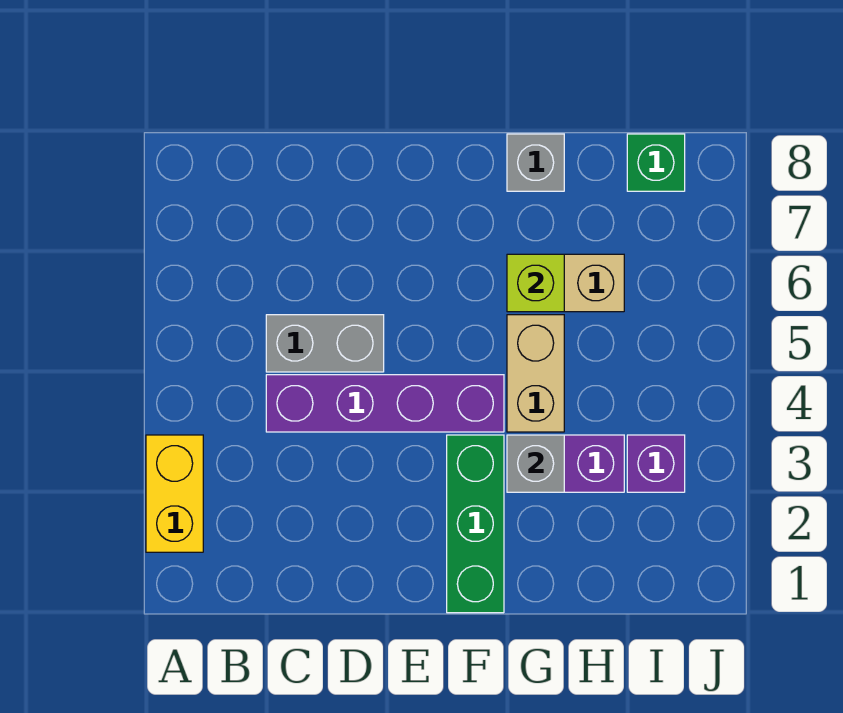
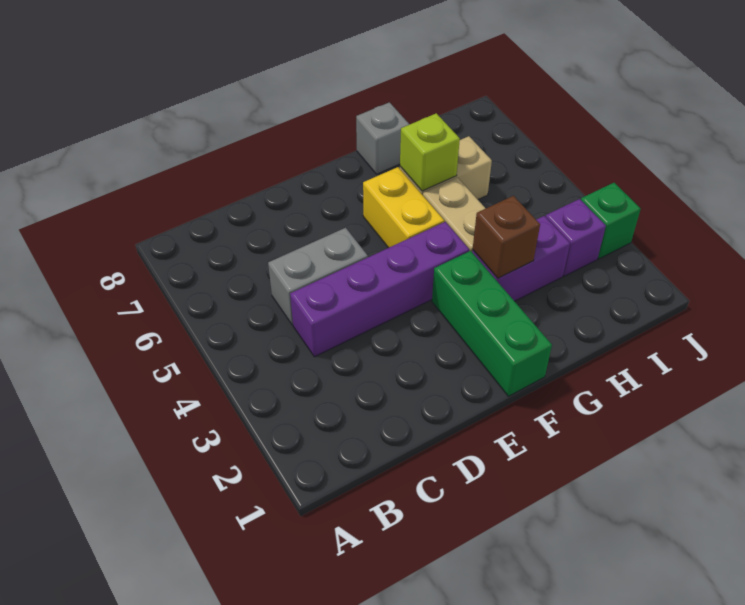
yellow brick A2:A3 level 1 -> yellow brick F5:F6 level 1
grey brick G3 level 2 -> brown brick G3 level 2
green brick I8 level 1 -> green brick J3 level 1

